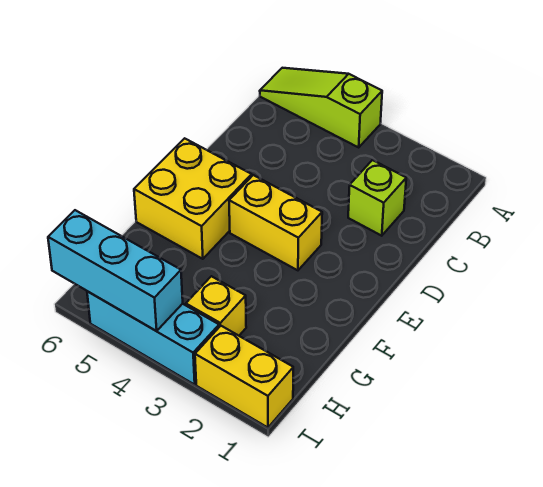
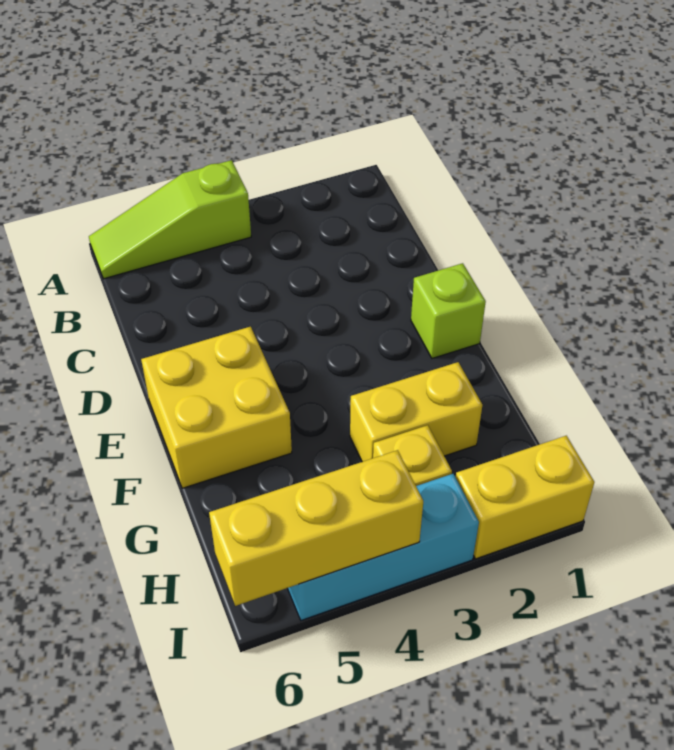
lime brick C2 level 1 -> lime brick E1 level 1
yellow brick E3:E4 level 1 -> yellow brick G2:G3 level 1
cyan brick I4:I6 level 2 -> yellow brick I4:I6 level 2

